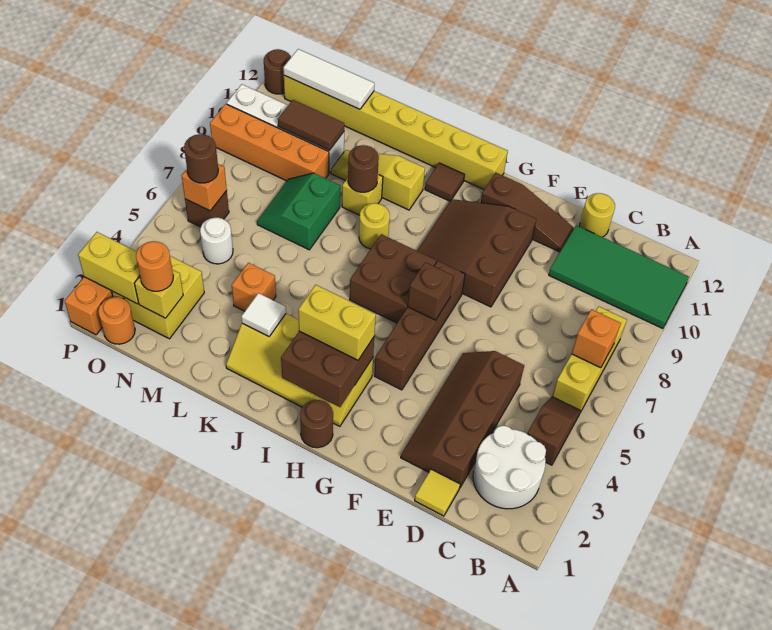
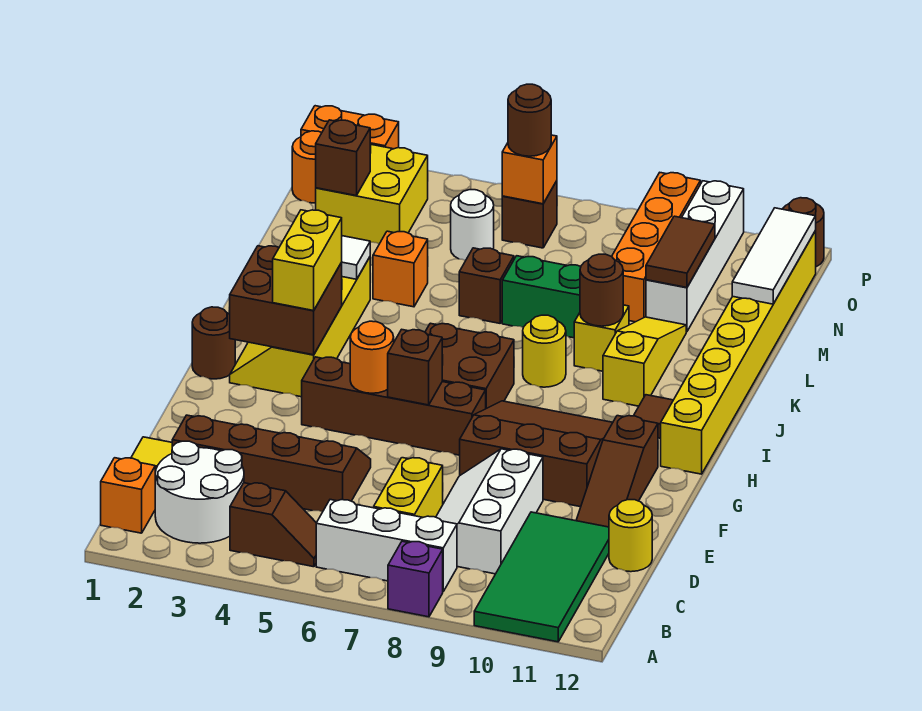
none -> purple brick A8 level 1
yellow brick B6:B8 level 1 -> white brick B6:B8 level 1
orange brick B7 level 2 -> orange brick B1 level 1
none -> white slope C8:E9 level 1 top 9
none -> brown brick L6 level 1
yellow brick N2 level 2 -> brown brick N2 level 2
orange round brick N2 level 3 -> orange round brick G5 level 2
yellow brick O2:P2 level 2 -> yellow brick C7:D7 level 1

